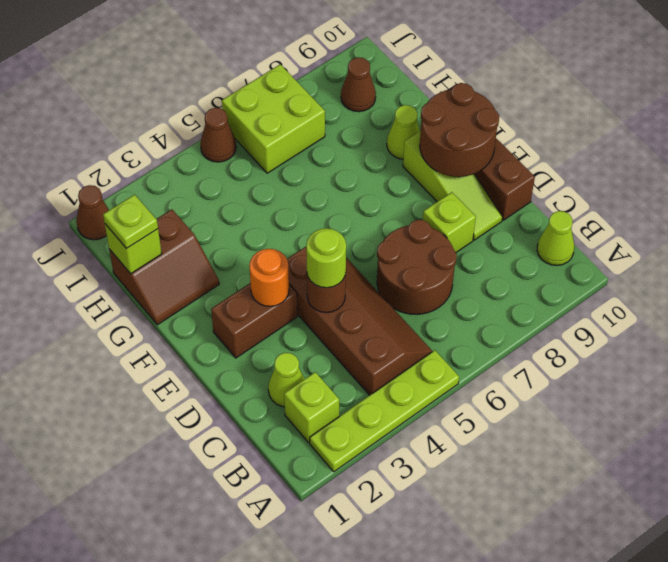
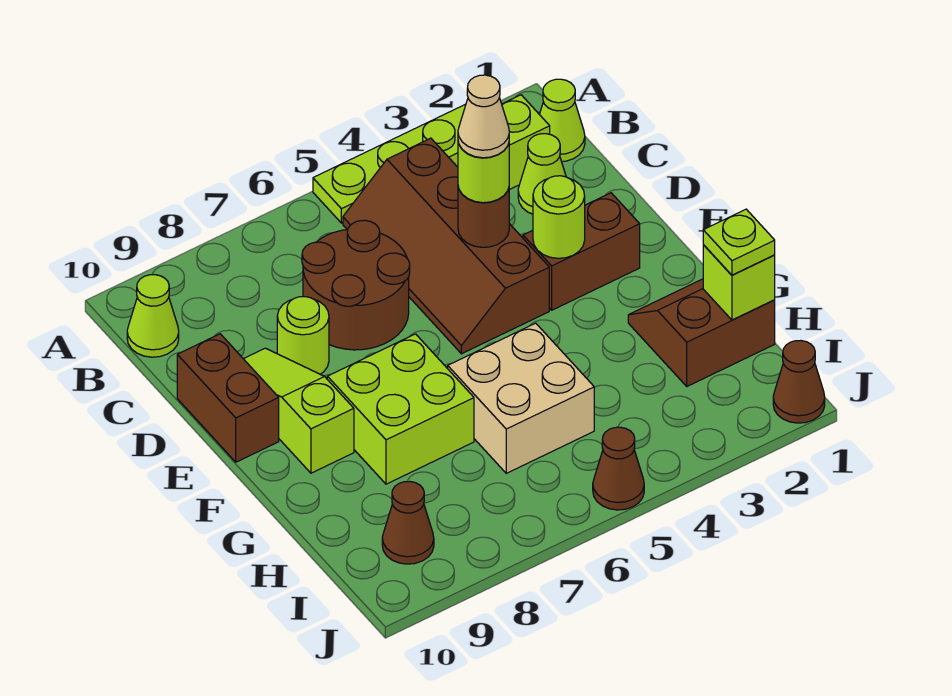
none -> tan cone D4 level 4
lime brick D8 level 1 -> lime round brick D8 level 1
orange round brick E3 level 2 -> lime round brick E3 level 2
brown round brick E9:F10 level 2 -> none
none -> tan brick G5:H6 level 1
lime cone G9 level 1 -> lime cone B1 level 1
lime brick I6:J7 level 1 -> lime brick F7:G8 level 1

